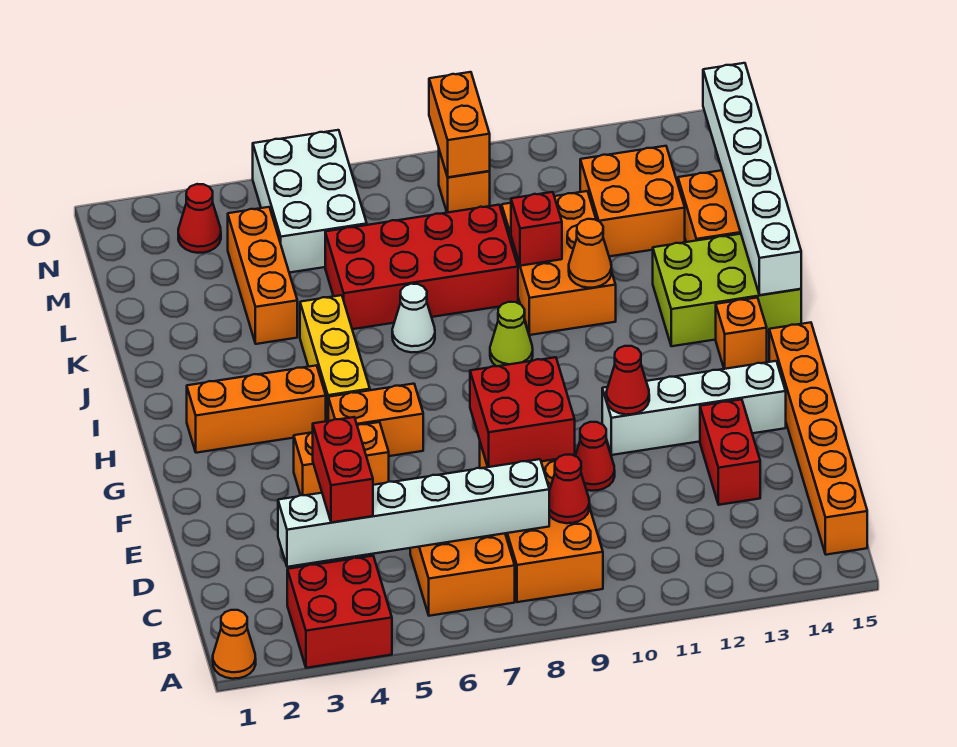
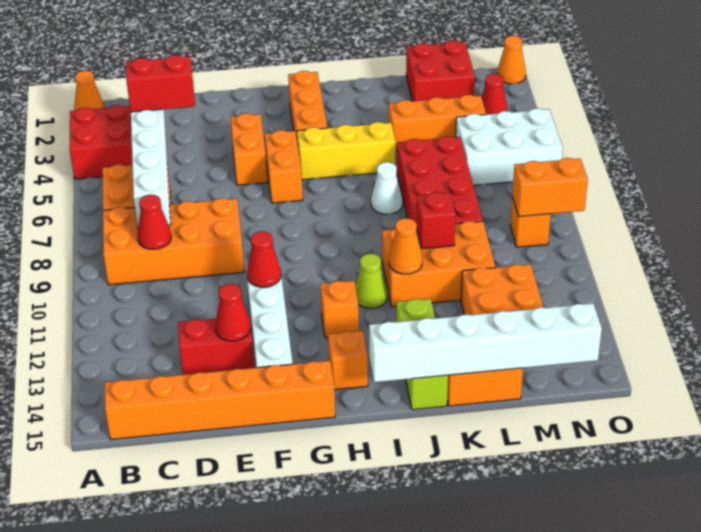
red brick E8:F9 level 2 -> red brick L1:M2 level 1
red cone E10 level 1 -> red cone E13 level 2
none -> orange brick H12 level 1
lime cone I9 level 1 -> lime cone I11 level 1
lime brick I13:J15 level 1 -> lime brick J13:J15 level 1
none -> orange cone O1 level 1

